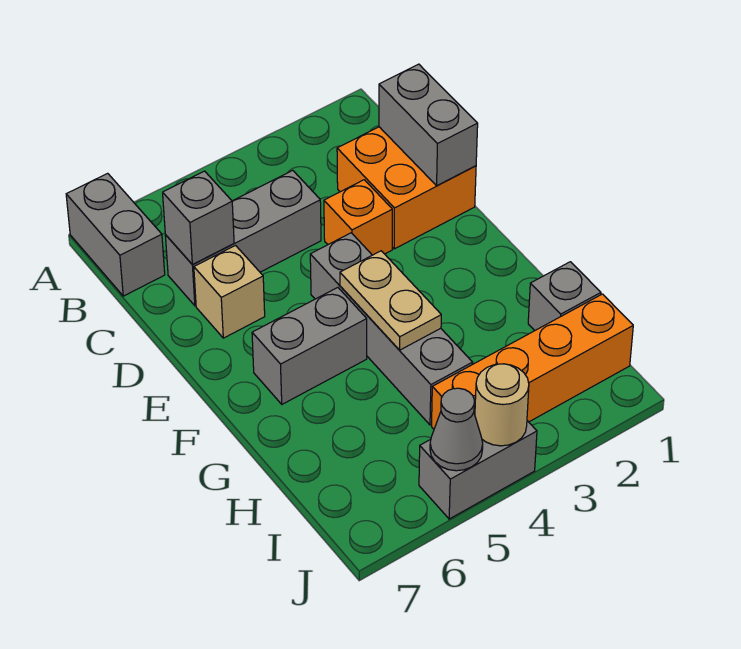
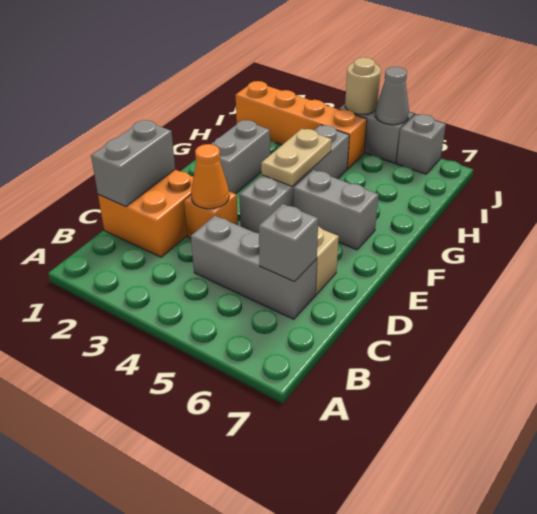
grey brick A7:B7 level 1 -> grey brick F2:G2 level 1
none -> orange cone D3 level 2
grey brick H1 level 1 -> grey brick J6 level 1

